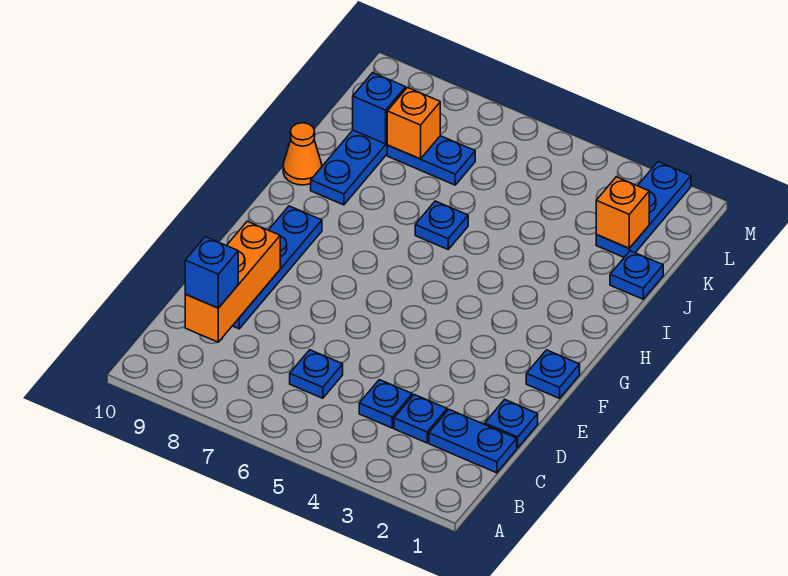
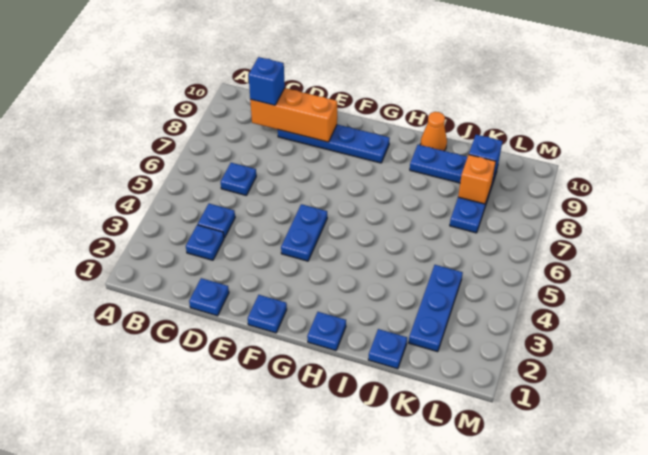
blue plate C1:C2 level 1 -> blue plate F4:F5 level 1
blue plate I6 level 1 -> blue plate H1 level 1
blue plate K2:M2 level 1 -> blue plate K2:K4 level 1
orange brick K2 level 2 -> none

